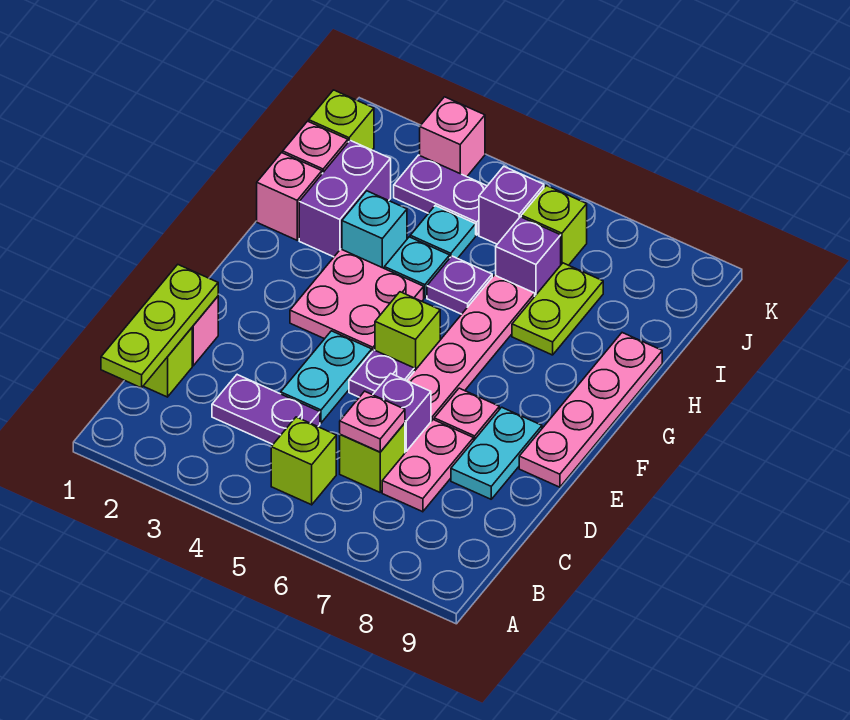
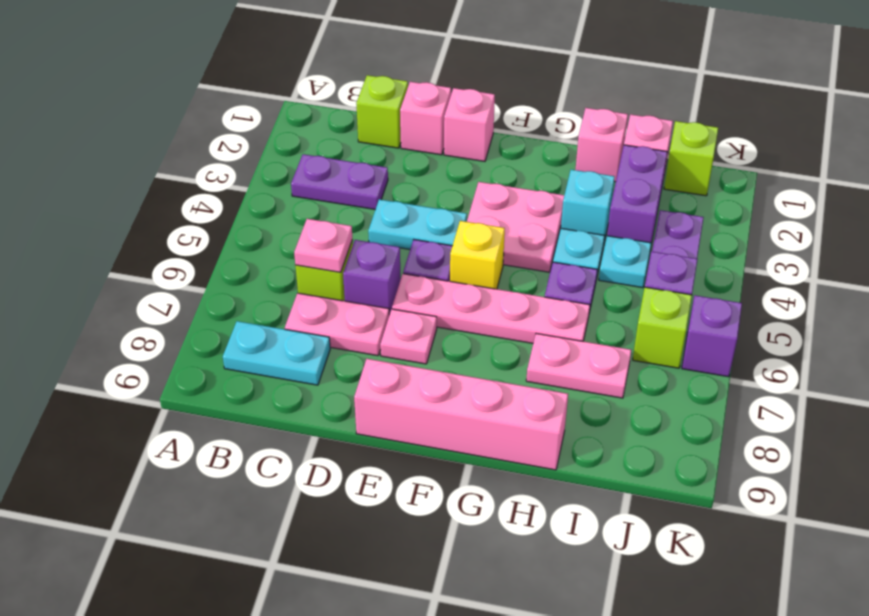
lime plate B1:D1 level 2 -> none
lime brick B5 level 1 -> none
purple plate C3:C4 level 1 -> purple plate B3:C3 level 1
cyan plate D8:E8 level 1 -> cyan plate B8:C8 level 1
pink plate E9:H9 level 1 -> pink brick E9:H9 level 1
lime brick F5 level 1 -> yellow brick F5 level 1
purple brick H2:I2 level 1 -> purple brick I2:I3 level 1
lime plate H7:I7 level 1 -> pink plate H7:I7 level 1
purple brick I6 level 1 -> purple brick K6 level 1
pink brick K3 level 1 -> pink brick E1 level 1

